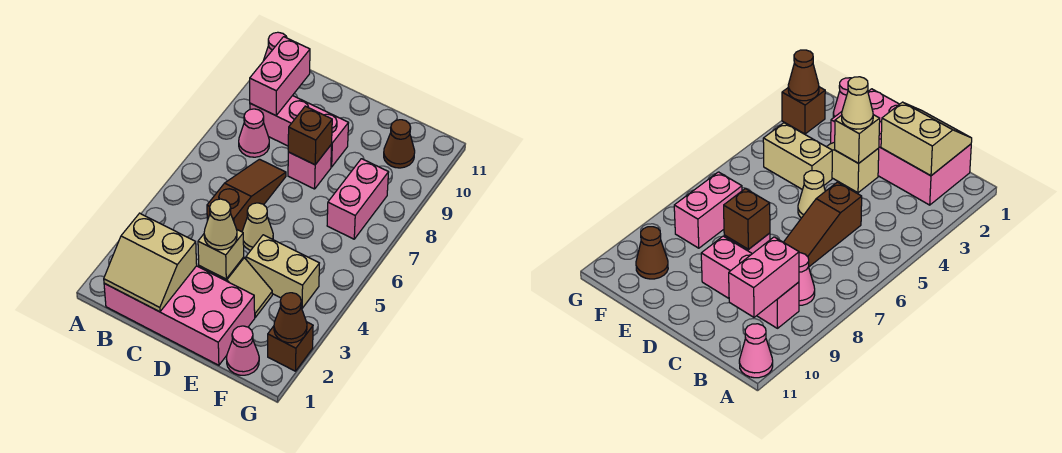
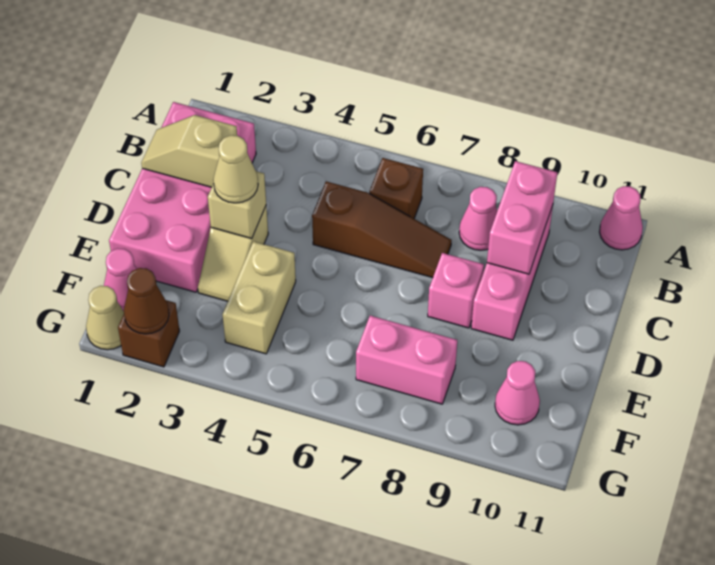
tan slope B1:C2 level 2 top 2 -> tan slope C1:C2 level 2 top 2
pink brick B9:B10 level 2 -> pink brick B9:C9 level 2
tan cone D5 level 1 -> tan cone G1 level 1
brown brick D8 level 2 -> brown brick B6 level 1
brown cone F10 level 1 -> pink cone F10 level 1

